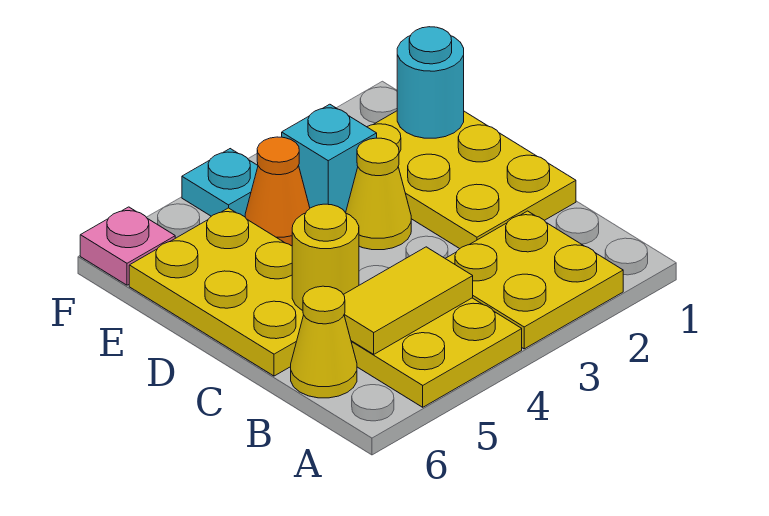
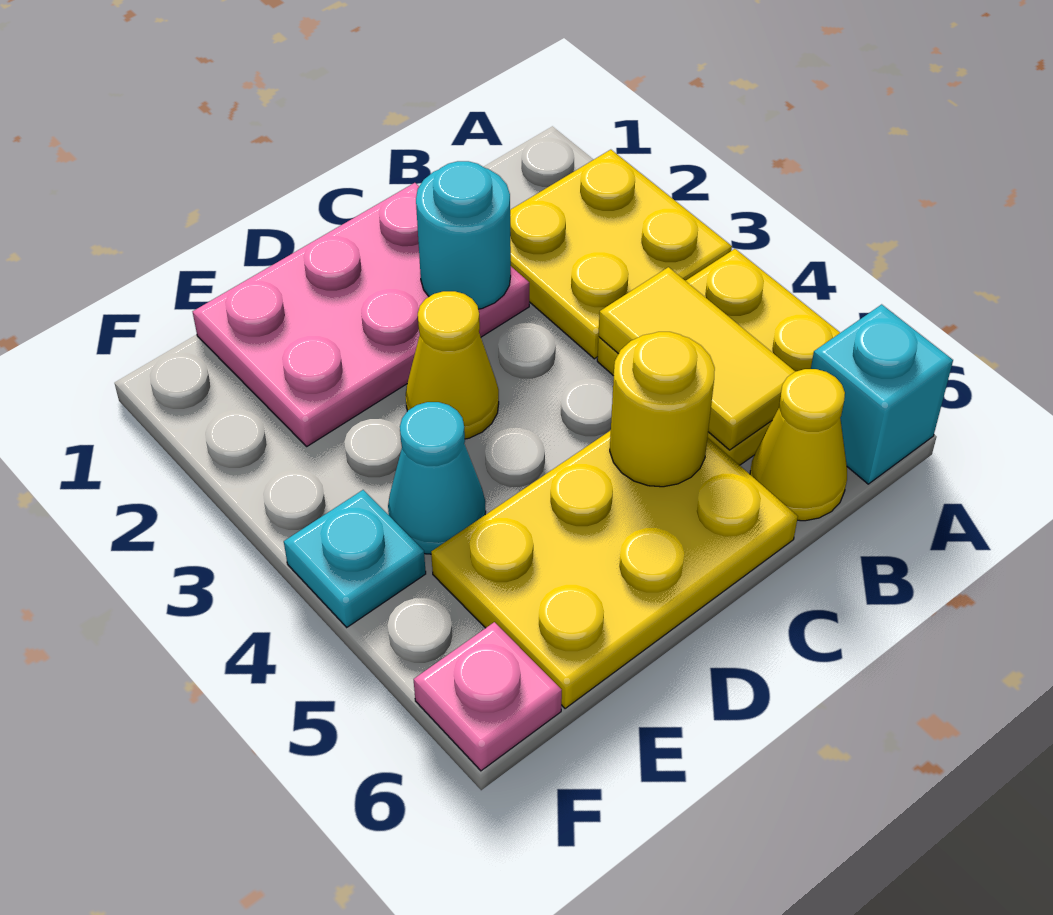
yellow plate C1:E2 level 1 -> pink plate C1:E2 level 1
cyan round brick E1 level 2 -> cyan round brick C2 level 2
cyan brick E3 level 1 -> cyan brick A6 level 1
orange cone E4 level 1 -> cyan cone E4 level 1

